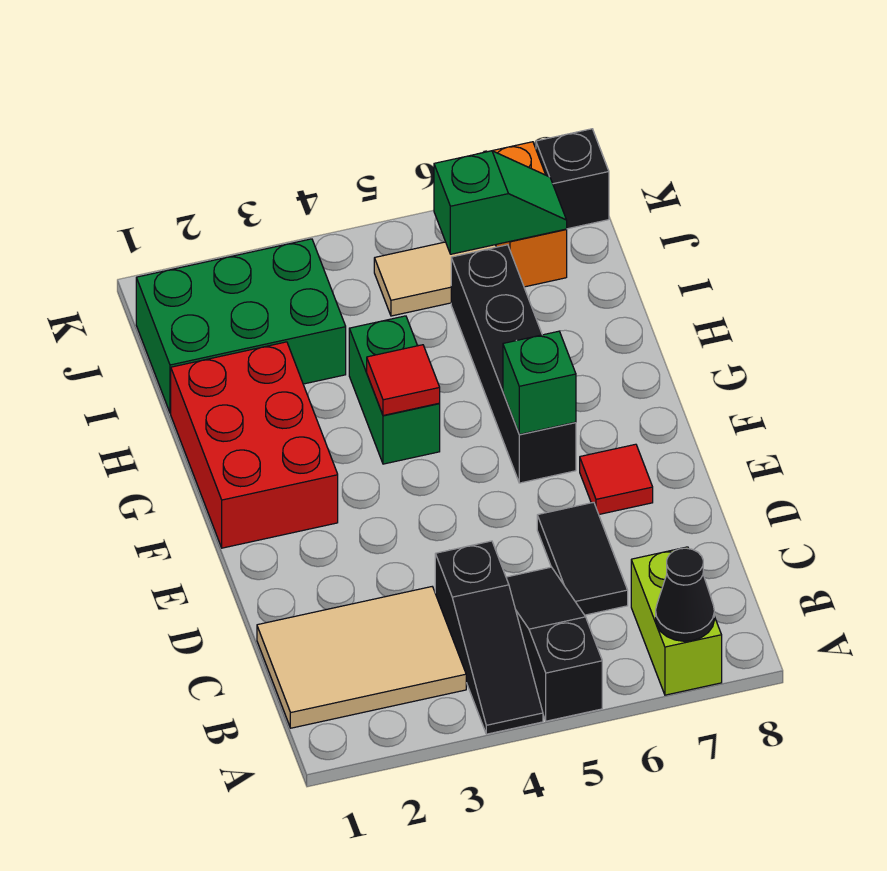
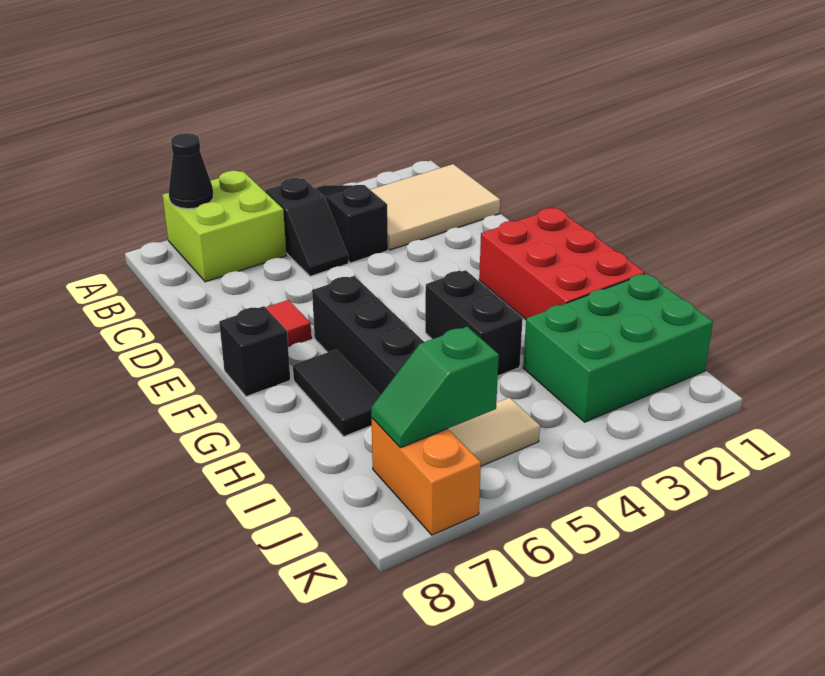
black slope A5:C5 level 1 top A -> black slope B5:C5 level 1 top B
lime brick A7:B7 level 1 -> lime brick A6:B7 level 1
black tile C6:D6 level 1 -> black tile G7:H7 level 1
green brick F6 level 2 -> none
green brick G4:H4 level 1 -> black brick G4:H4 level 1
red tile G4 level 2 -> none
black brick K8 level 1 -> black brick F8 level 1

